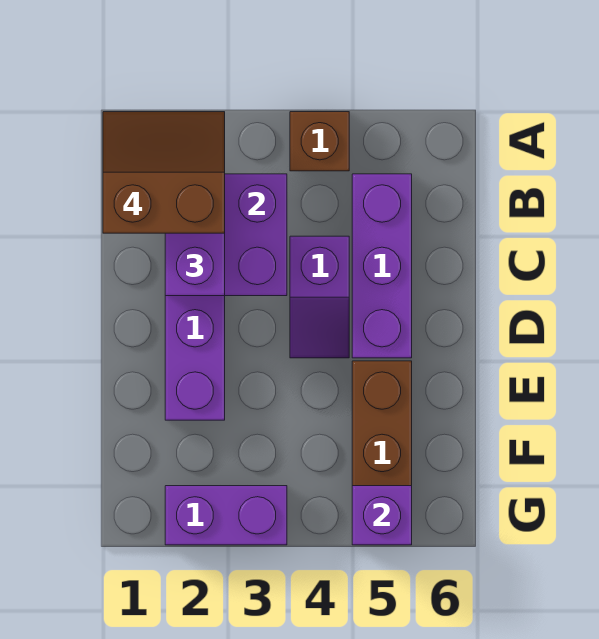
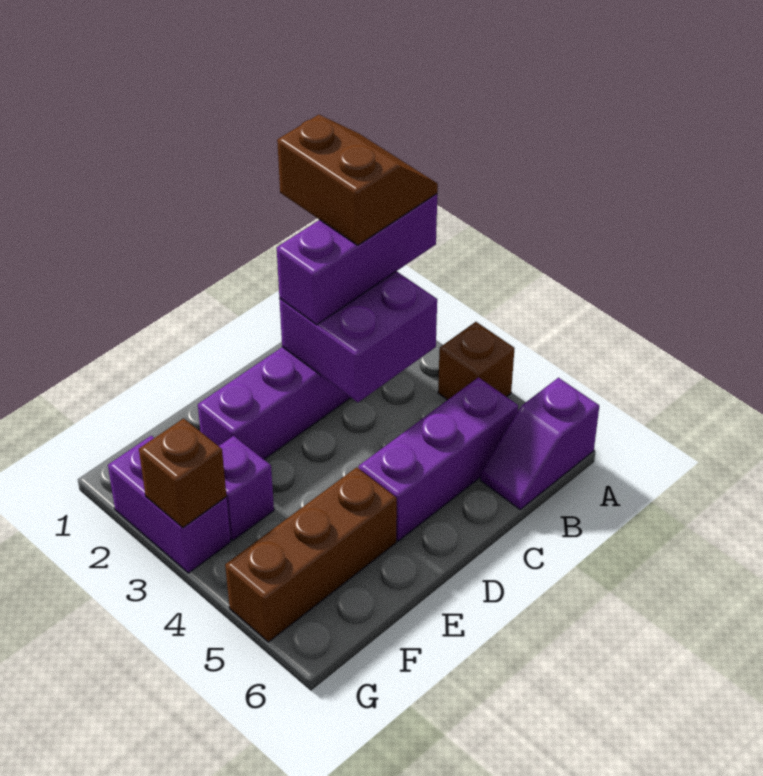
purple slope C4:D4 level 1 top C -> purple slope A6:B6 level 1 top A
none -> brown brick G3 level 2
purple brick G5 level 2 -> purple brick F3 level 1

